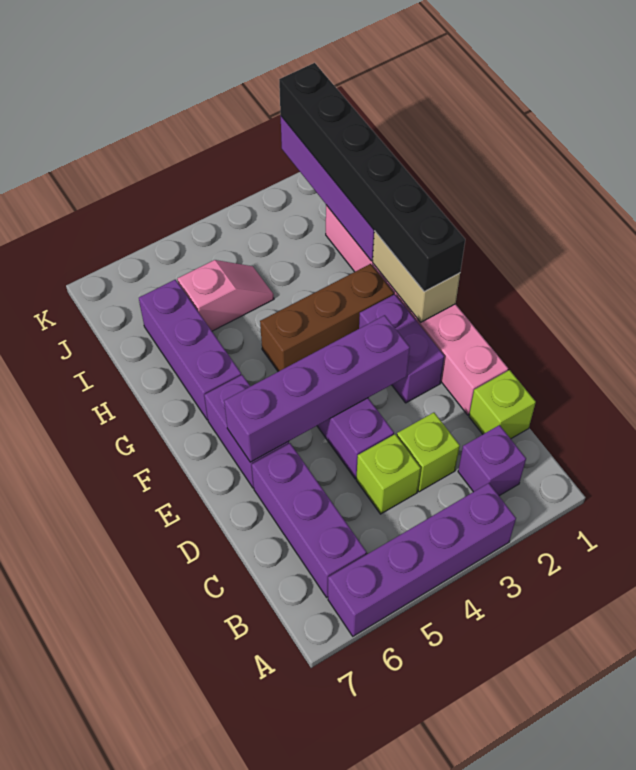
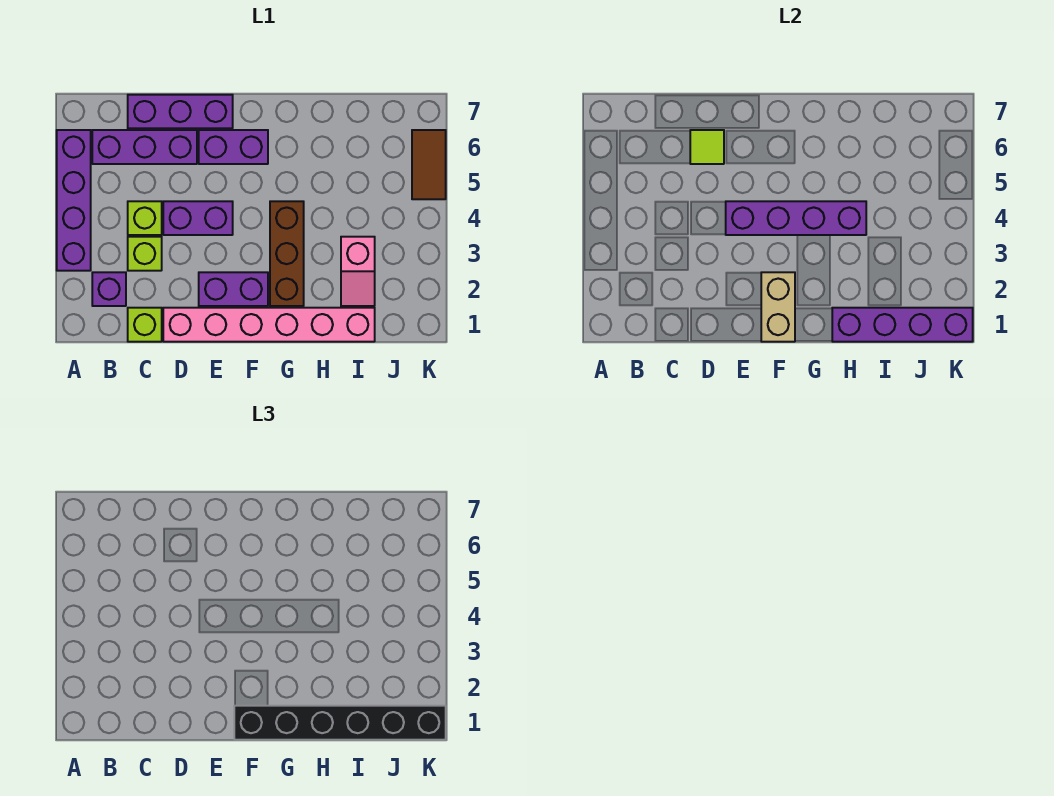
none -> lime tile D6 level 2
purple brick E3:E6 level 2 -> purple brick E4:H4 level 2
tan brick F1:G1 level 2 -> tan brick F1:F2 level 2
purple brick G6:I6 level 1 -> purple brick C7:E7 level 1
pink slope I4:I5 level 1 top 5 -> pink slope I2:I3 level 1 top 3
none -> brown tile K5:K6 level 1

